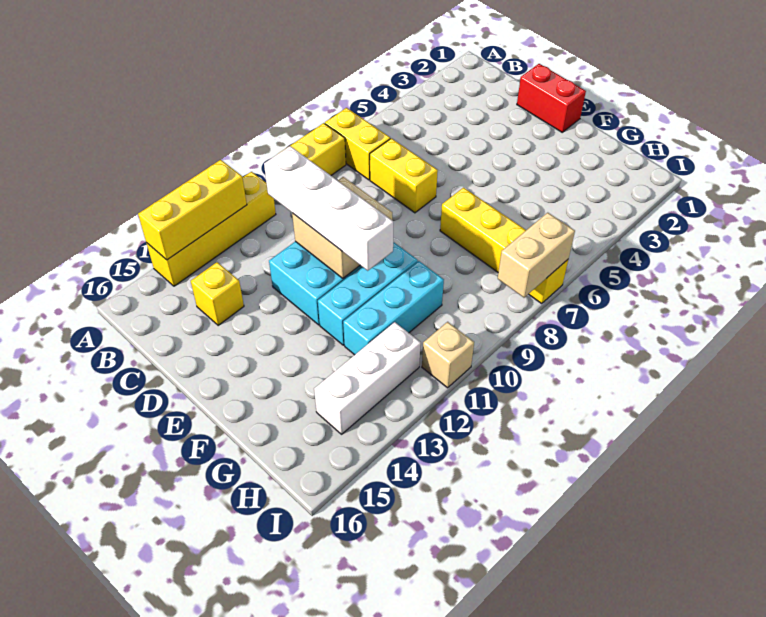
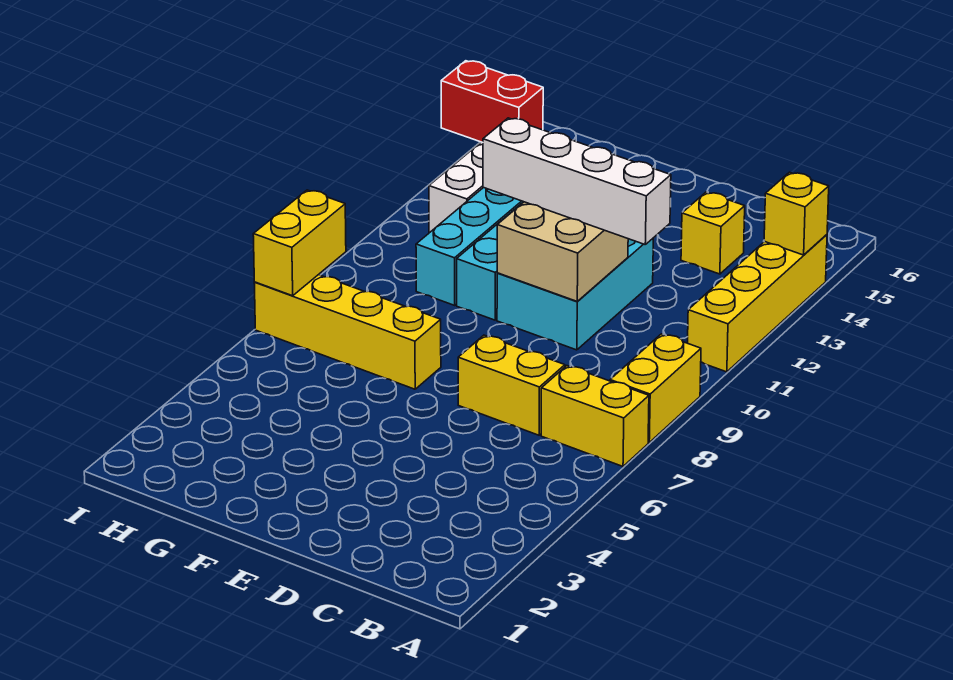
yellow brick A12:A14 level 2 -> yellow brick A14 level 2
red brick D1:E1 level 1 -> red brick H14:I14 level 2
tan brick I7:I8 level 2 -> yellow brick I7:I8 level 2
tan brick I11 level 1 -> none

